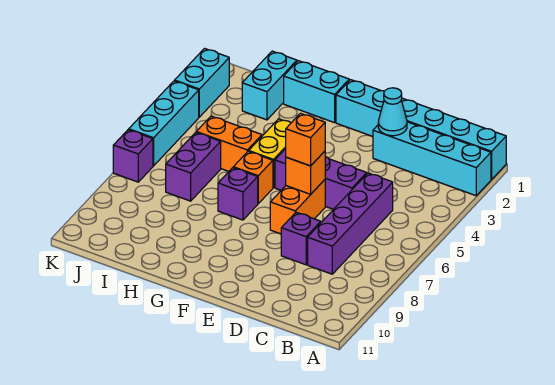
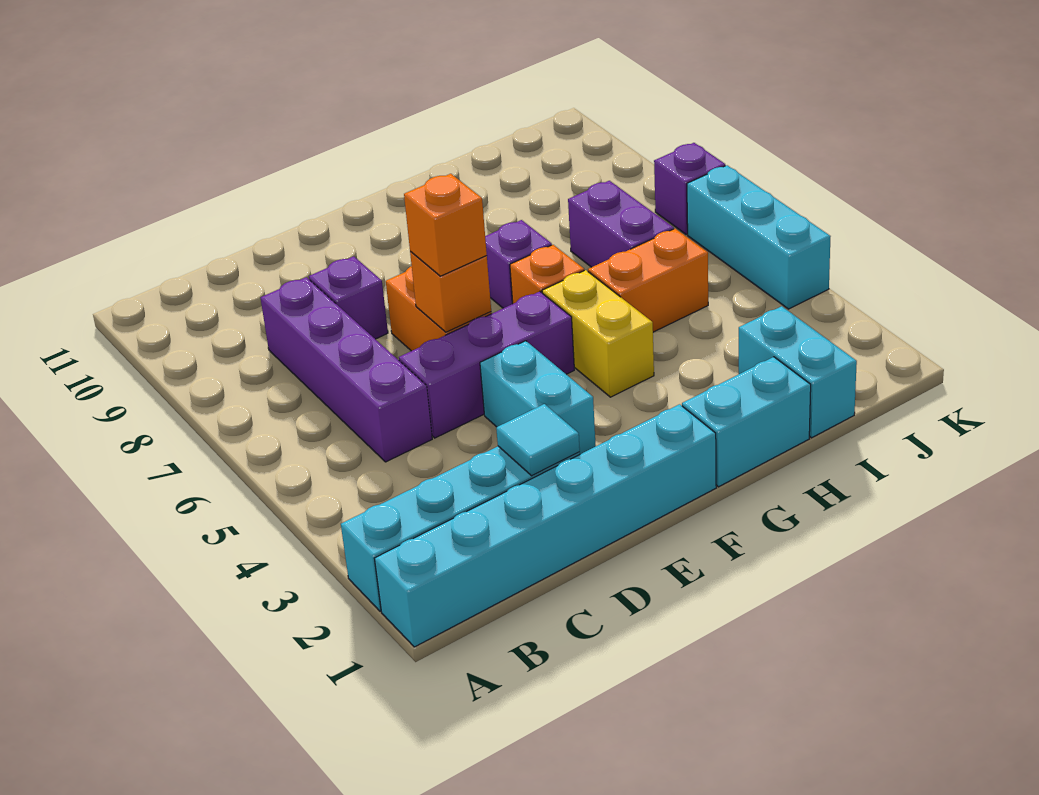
cyan cone D2 level 2 -> cyan tile D2 level 2
cyan brick K2:K3 level 1 -> cyan brick E3:E4 level 1

